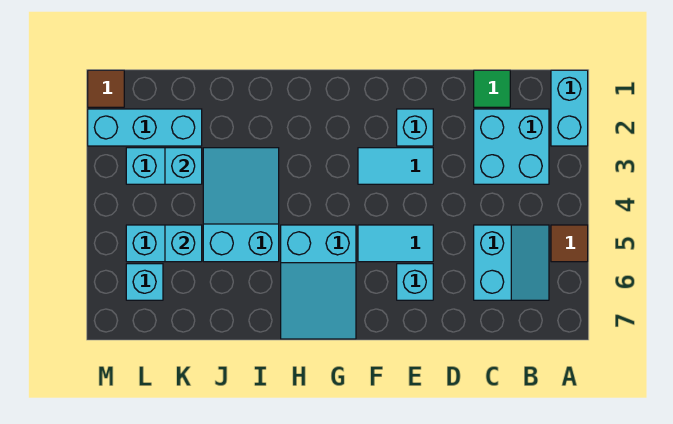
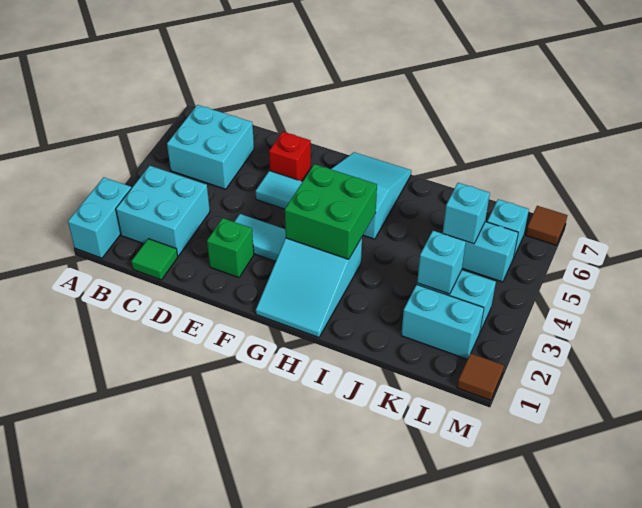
brown tile A5 level 1 -> brown tile M7 level 1
cyan slope B5:C6 level 1 top C -> cyan brick B5:C6 level 1
cyan brick E2 level 1 -> green brick E2 level 1
cyan brick E6 level 1 -> red brick E6 level 1
none -> green brick G3:H4 level 2
cyan slope I3:J5 level 1 top 5 -> cyan slope G1:H3 level 1 top 3
cyan brick K2:M2 level 1 -> cyan brick K2:L2 level 1

